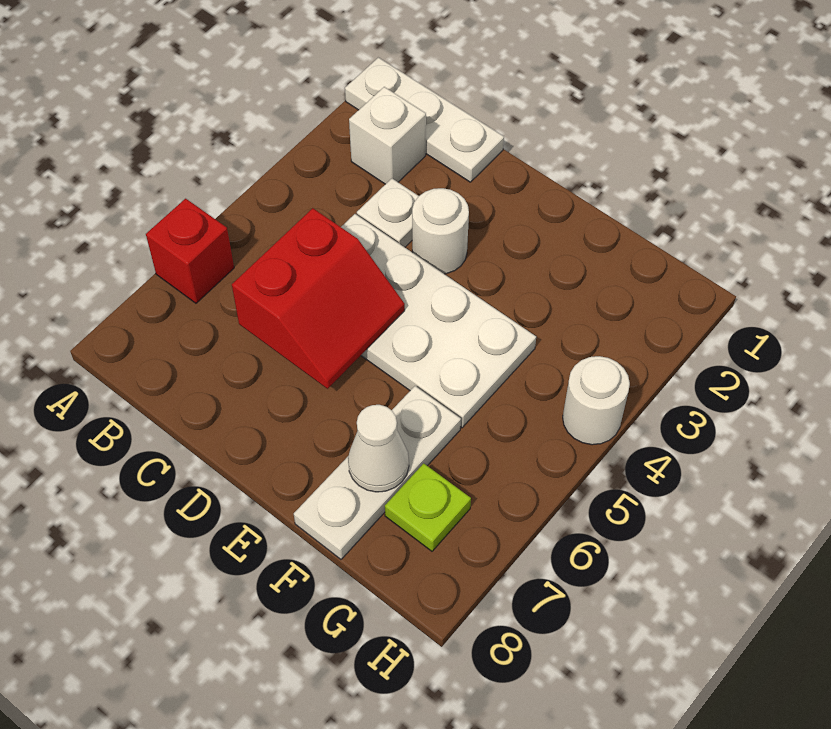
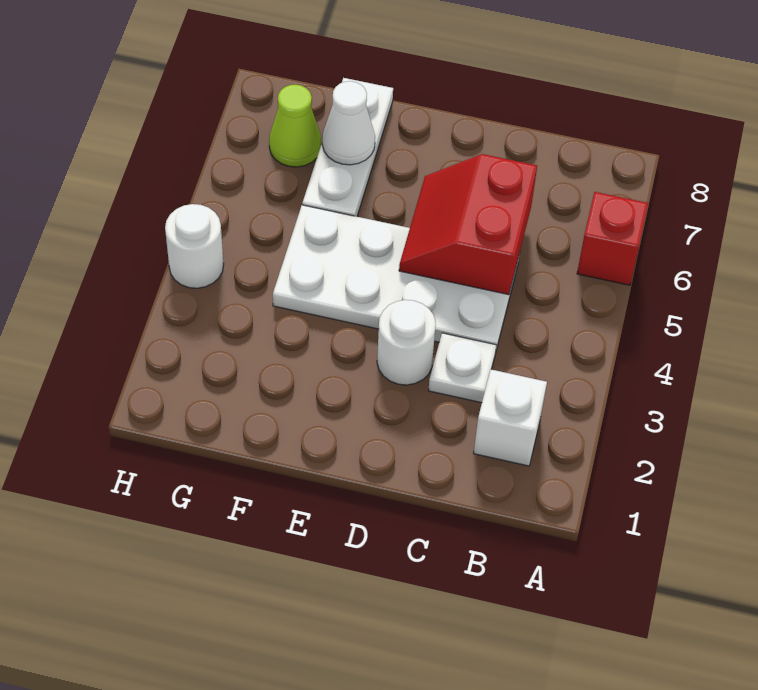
white plate A1:C1 level 1 -> none
lime plate G7 level 1 -> lime cone G7 level 1

